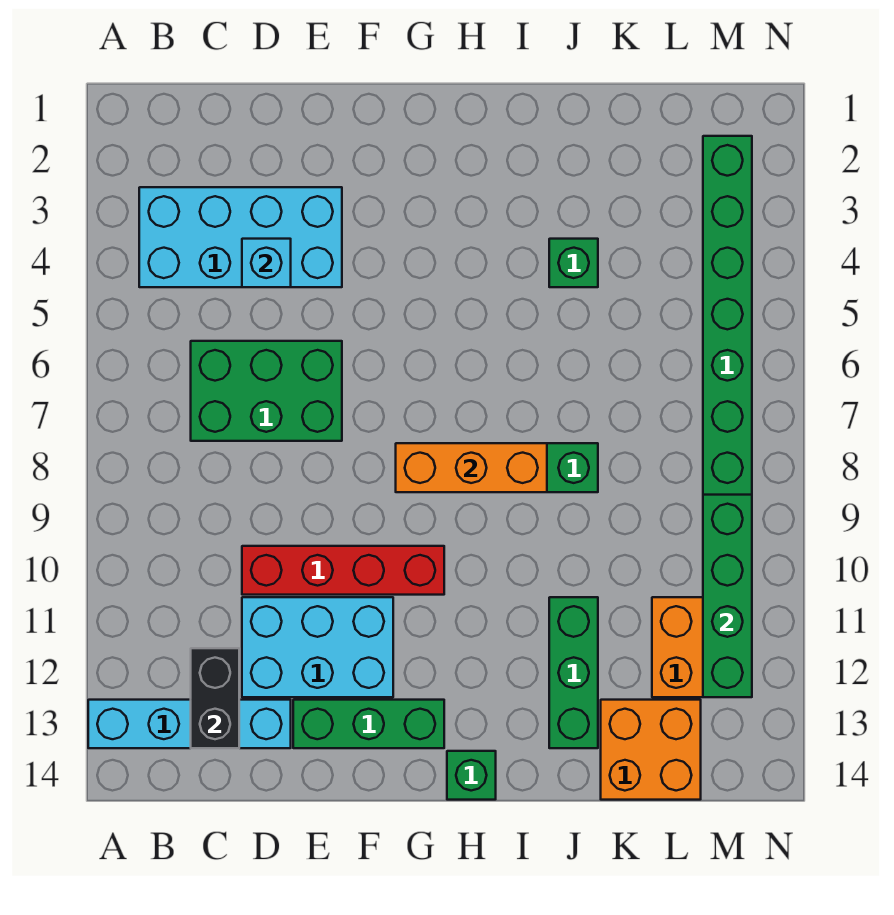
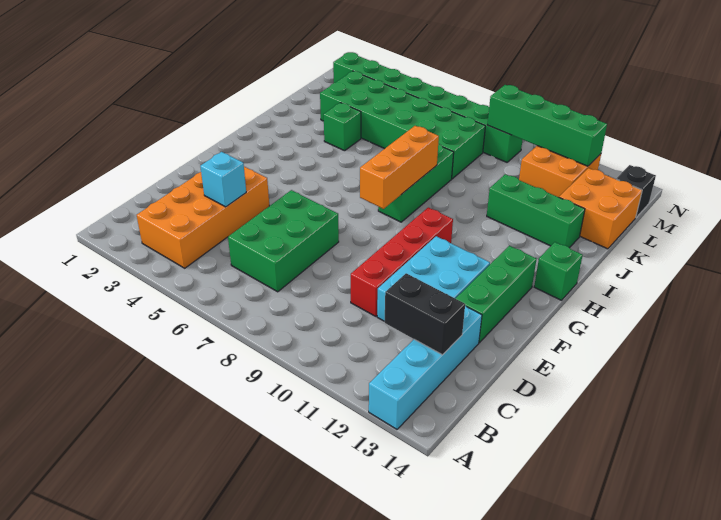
cyan brick B3:E4 level 1 -> orange brick B3:E4 level 1
none -> green brick K3:L8 level 1
none -> black brick M14 level 1

